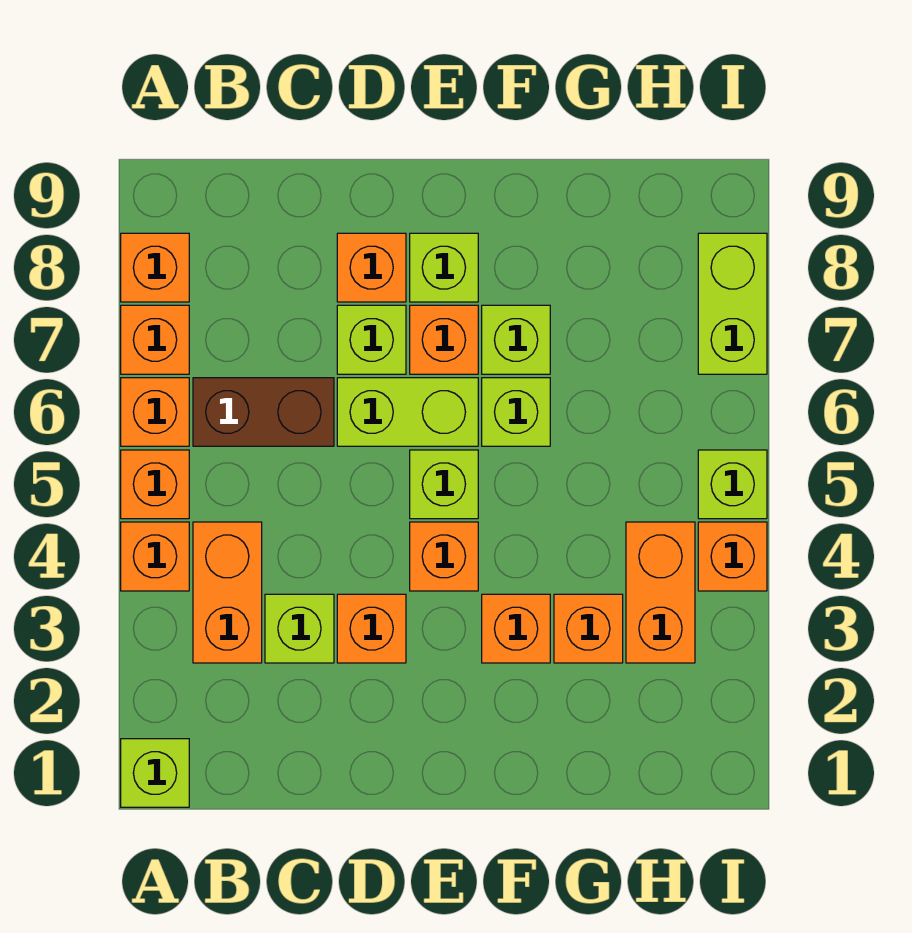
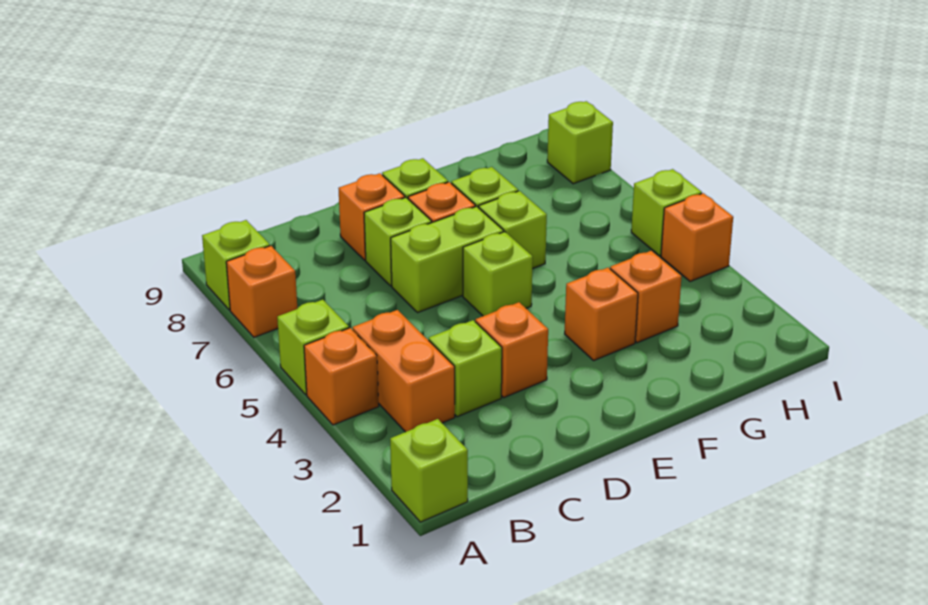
orange brick A5 level 1 -> lime brick A5 level 1
orange brick A6 level 1 -> none
orange brick A8 level 1 -> lime brick A8 level 1
brown brick B6:C6 level 1 -> none
orange brick E4 level 1 -> none
orange brick H3:H4 level 1 -> none
lime brick I7:I8 level 1 -> lime brick I8 level 1

